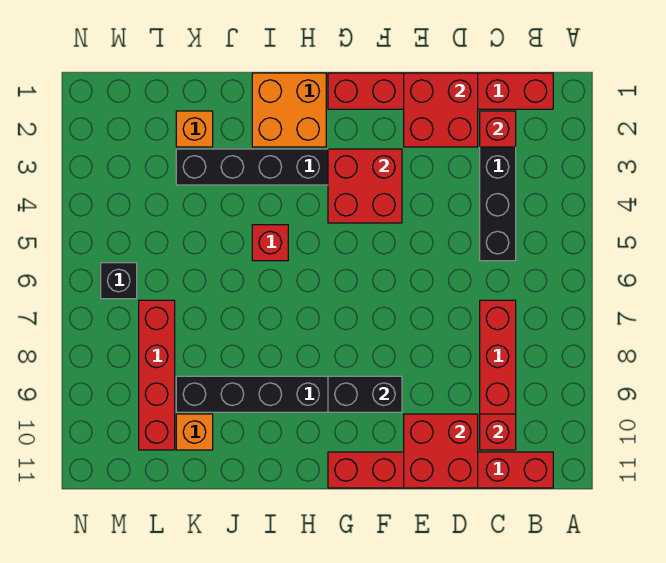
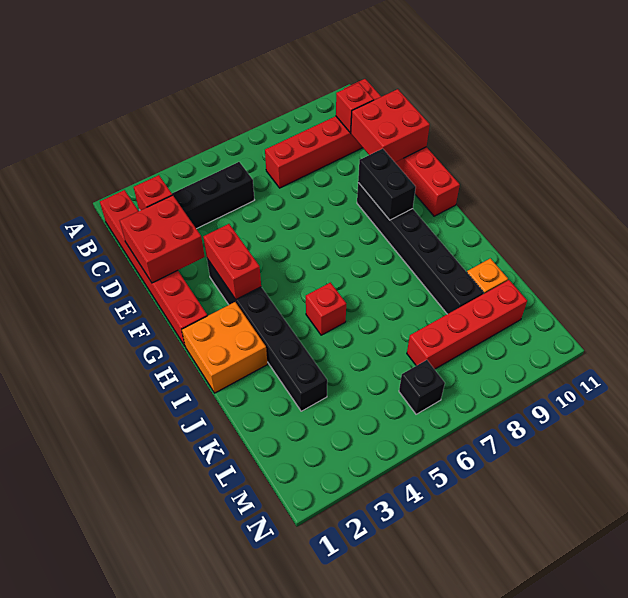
red brick F3:G4 level 2 -> red brick F3:G3 level 2
orange brick K2 level 1 -> none

